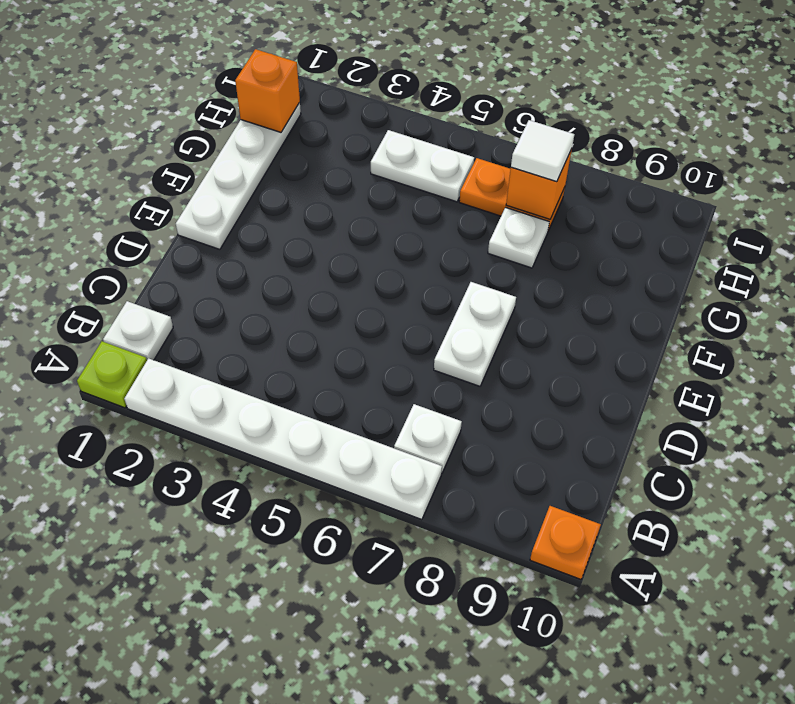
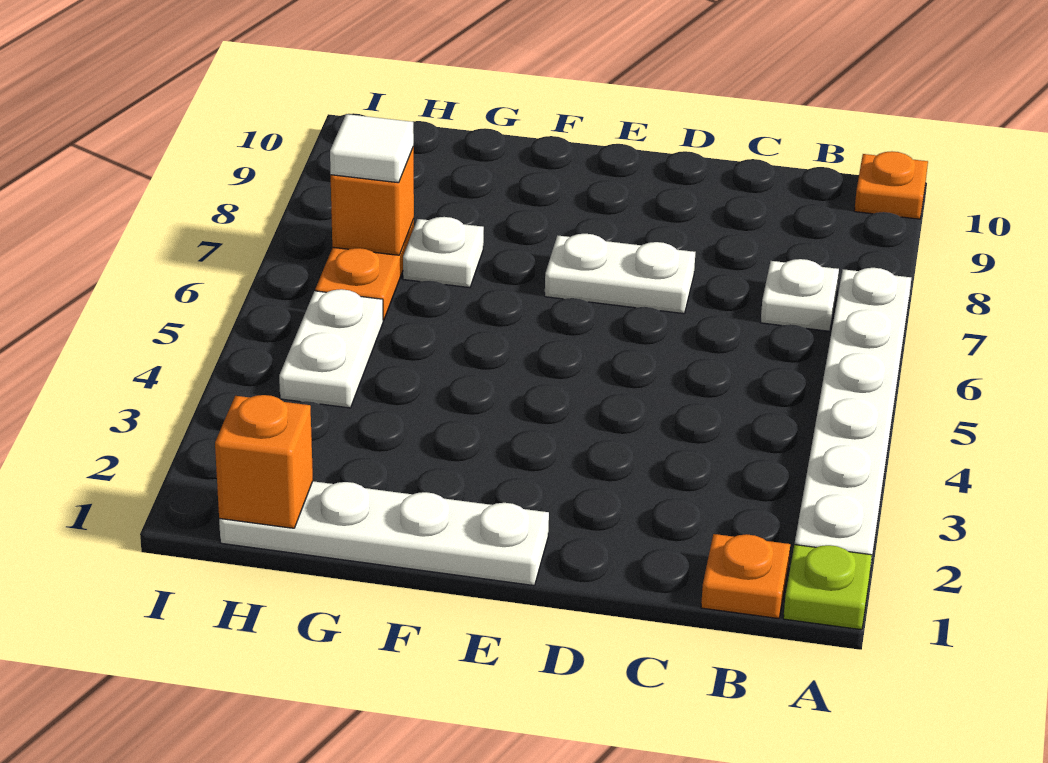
white plate B1 level 1 -> orange plate B1 level 1

